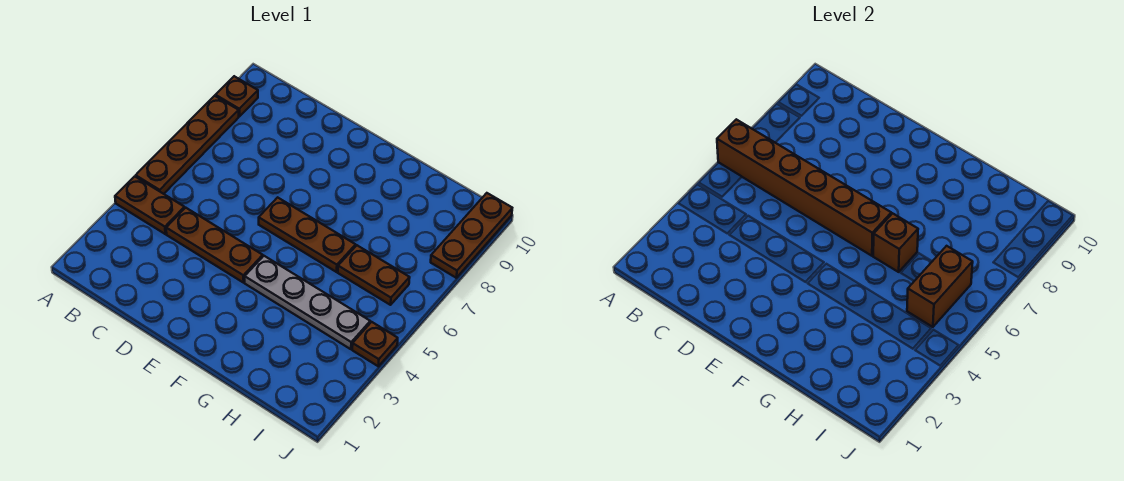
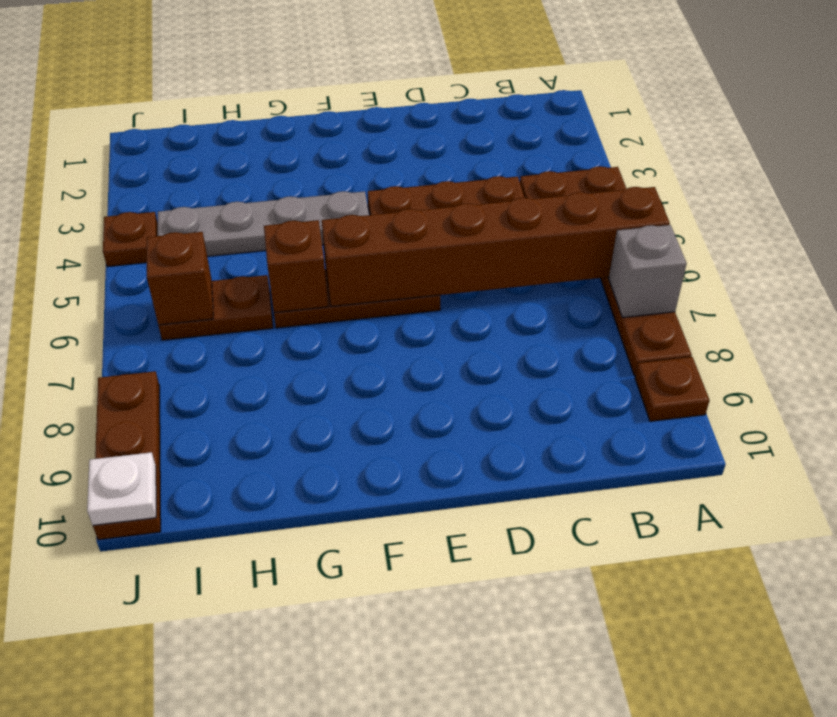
none -> grey brick A7 level 2
brown brick I5:I6 level 2 -> brown brick I6 level 2
none -> white plate J10 level 2

